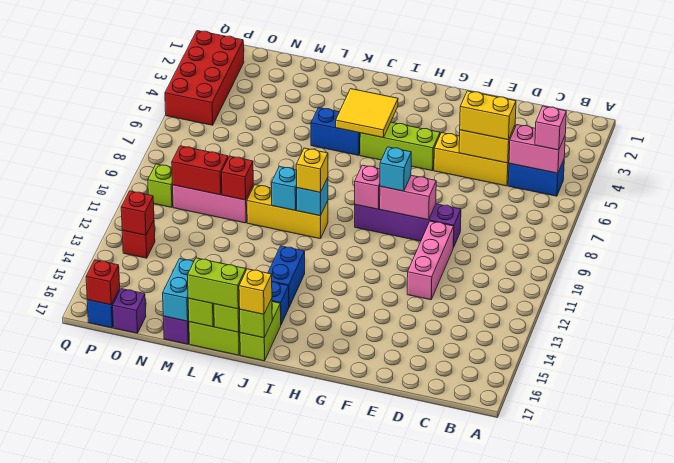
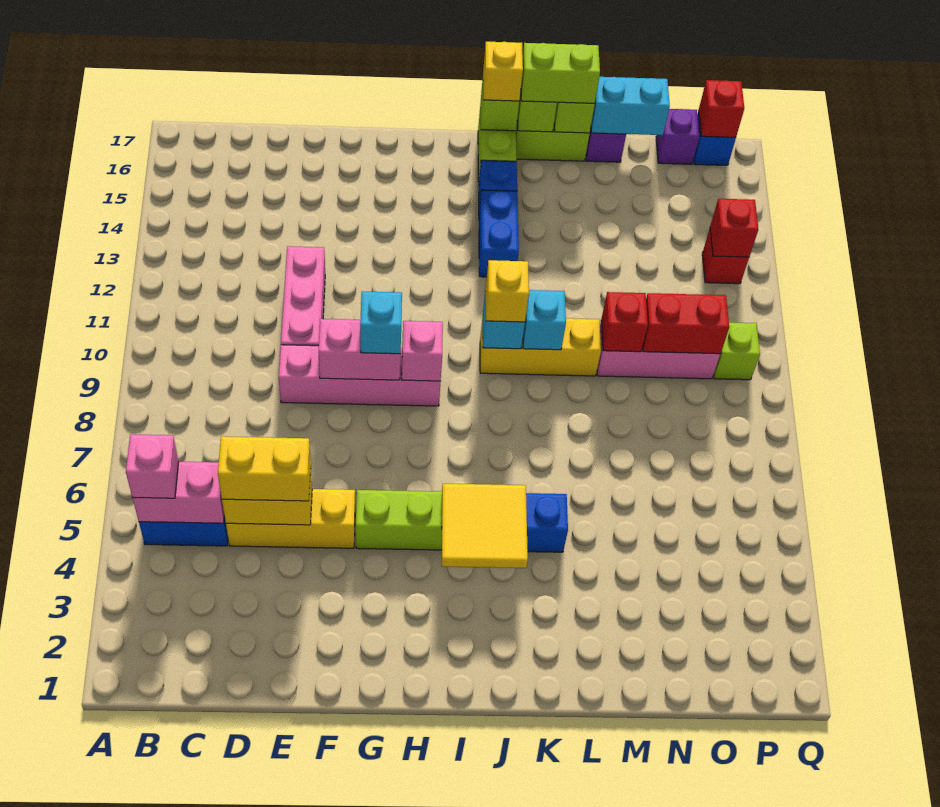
purple brick E9:H9 level 1 -> pink brick E9:H9 level 1
cyan brick M16:M17 level 2 -> cyan brick M17:N17 level 2
red brick P2:Q5 level 1 -> none

